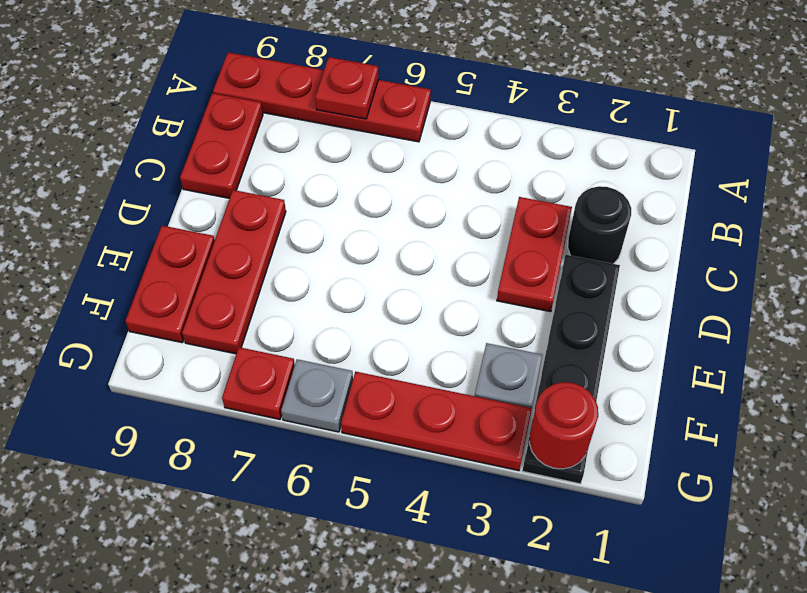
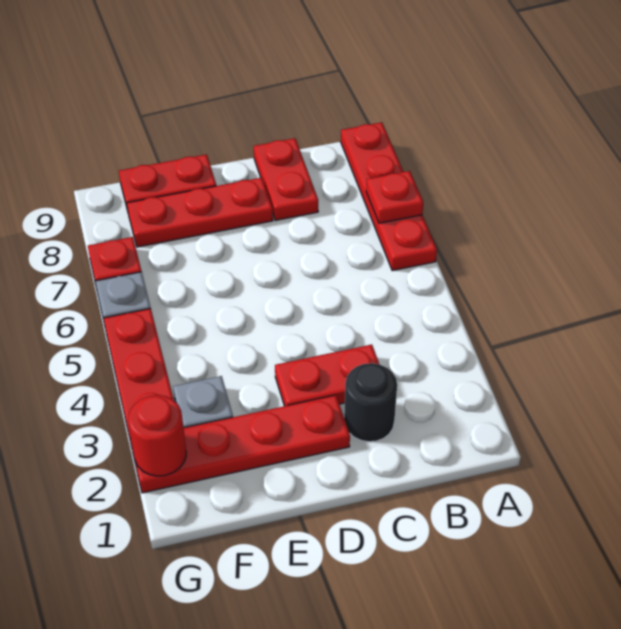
red plate B9:C9 level 1 -> red plate C8:C9 level 1
black plate D2:G2 level 1 -> red plate D2:G2 level 1

